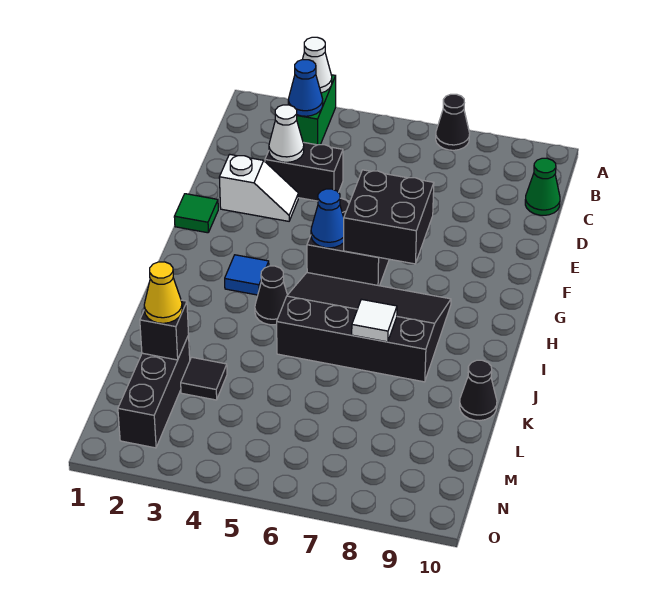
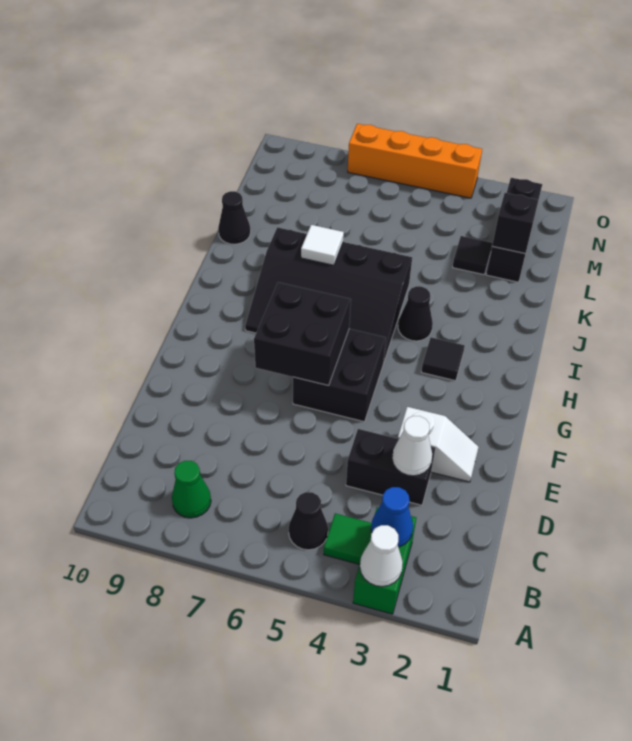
black cone A7 level 1 -> black cone B5 level 1
green cone C10 level 1 -> green cone B8 level 1
white slope E2:E3 level 1 top 2 -> white slope E2:E3 level 1 top 3
green tile F1 level 1 -> green tile B4 level 1
blue cone G5 level 2 -> none
blue tile H3 level 1 -> black tile H3 level 1
yellow cone L2 level 3 -> none
none -> orange brick O4:O7 level 1

